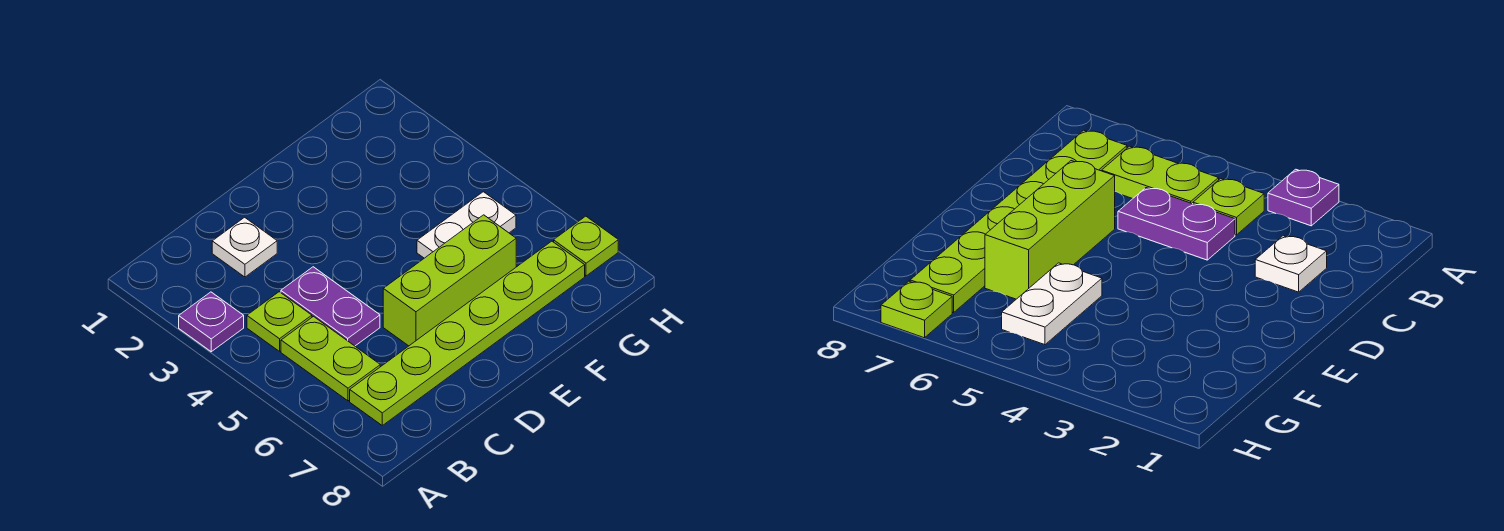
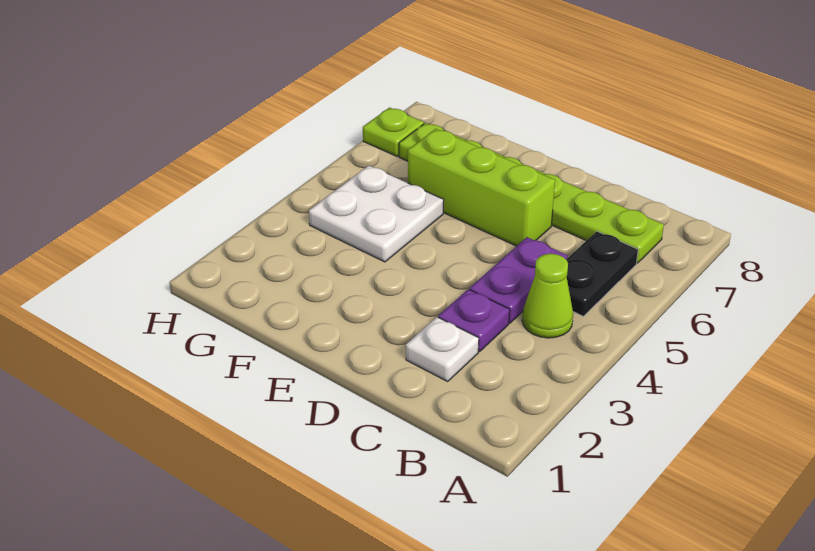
purple plate A3 level 1 -> purple plate C3 level 1
lime plate B4 level 1 -> lime cone B4 level 1
lime plate B5:B6 level 1 -> black plate B5:B6 level 1
white plate F5:G5 level 1 -> white plate F4:G5 level 1

